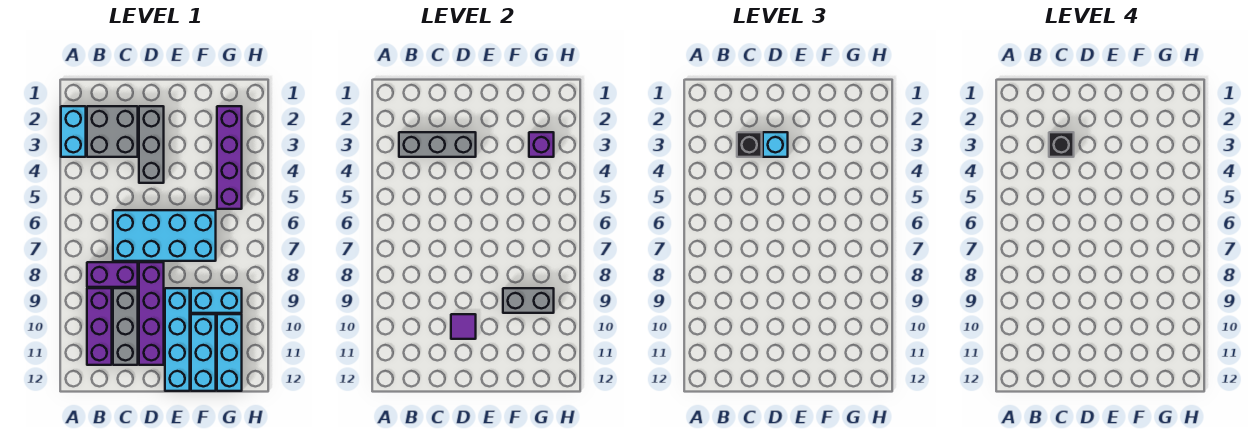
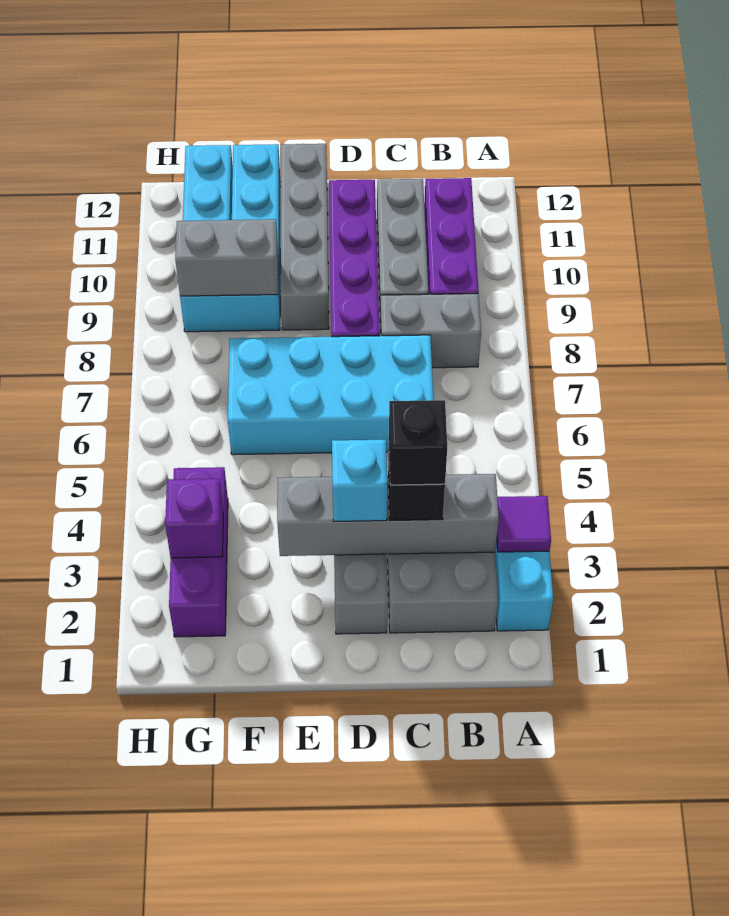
grey brick B3:D3 level 2 -> grey brick B3:E3 level 2
purple brick B8:C8 level 1 -> grey brick B8:C8 level 1
purple tile D10 level 2 -> purple tile A3 level 2
cyan brick E9:E12 level 1 -> grey brick E9:E12 level 1
purple brick G2:G5 level 1 -> purple brick G2:G4 level 1

